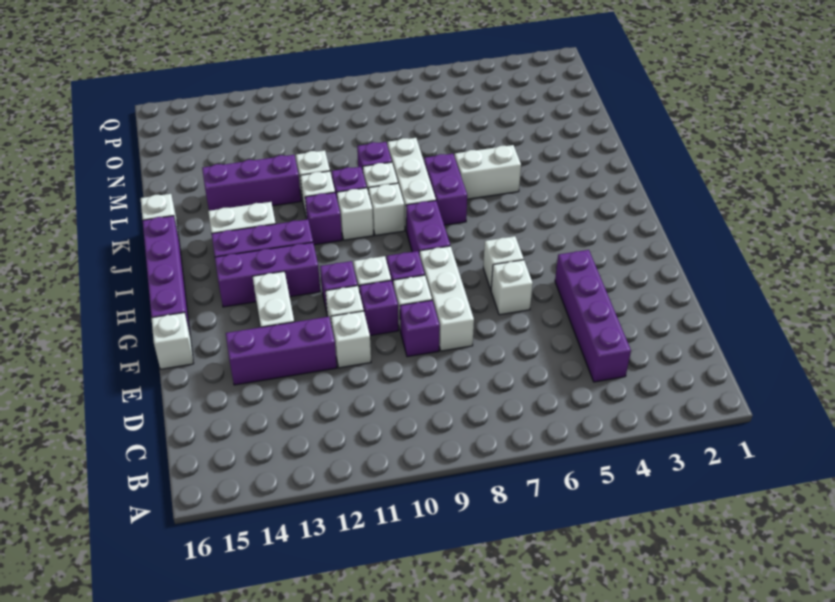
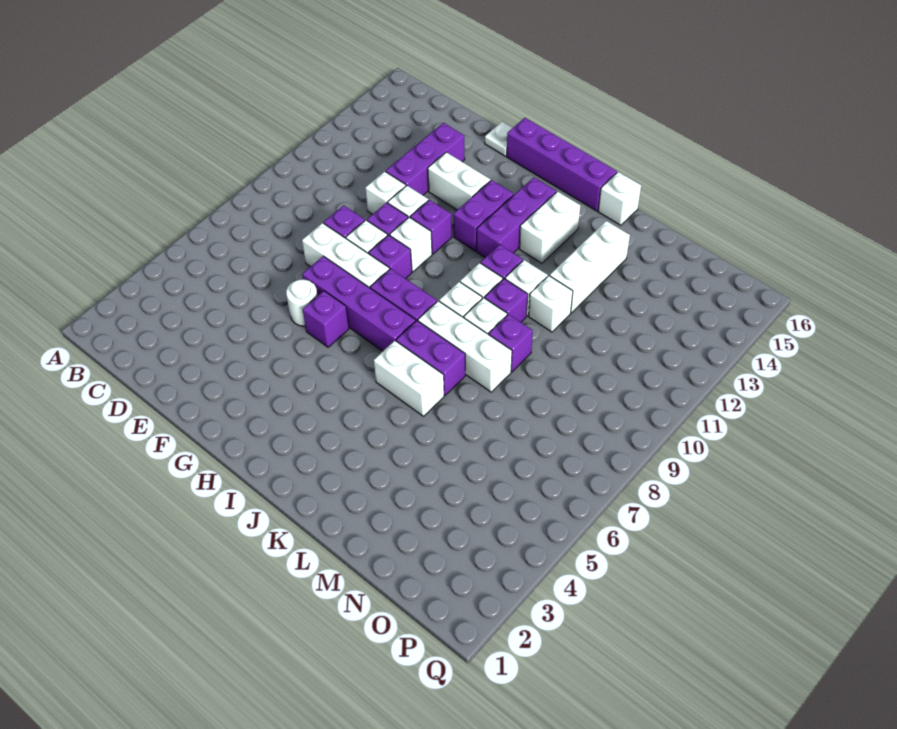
purple brick C4:F4 level 1 -> purple brick F7:I7 level 1
white brick F6 level 1 -> white round brick F6 level 1
white brick F16 level 1 -> white plate F16 level 1
white brick G6 level 1 -> purple brick G6 level 1
purple brick H12:H14 level 1 -> purple brick H12:H13 level 1
white brick K5:K6 level 1 -> white brick J6:K6 level 1
purple brick L12:L14 level 1 -> white brick L12:L14 level 1

